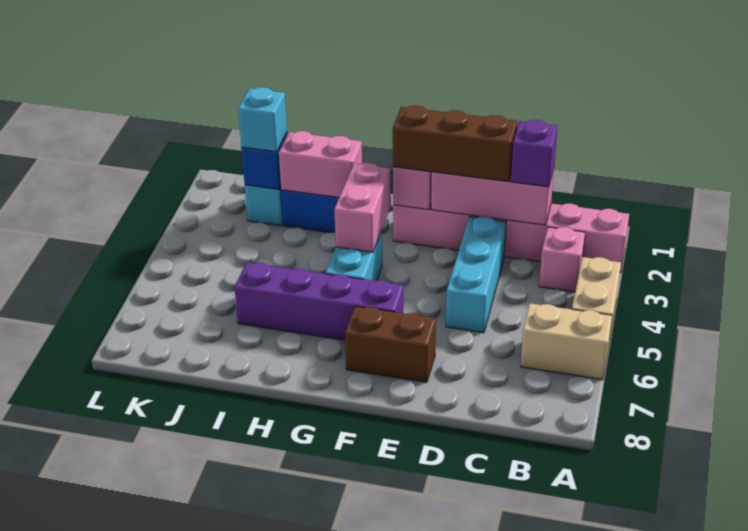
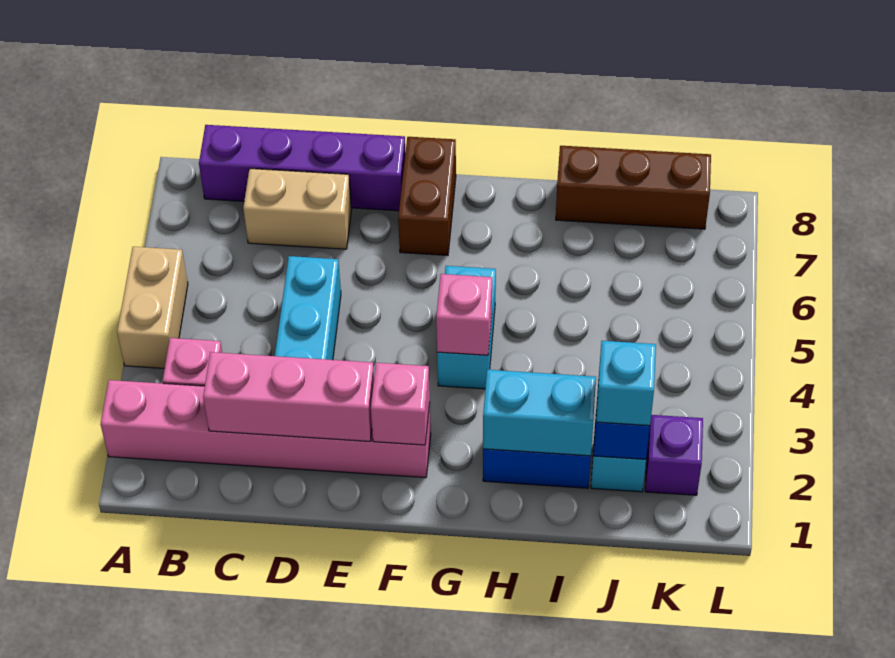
tan brick A6:B6 level 1 -> tan brick C7:D7 level 1
purple brick C2 level 3 -> purple brick K2 level 1
brown brick D2:F2 level 3 -> brown brick I8:K8 level 1
brown brick E7:F7 level 1 -> brown brick F7:F8 level 1
purple brick F6:I6 level 1 -> purple brick B8:E8 level 1
pink brick G3:G4 level 2 -> pink brick G4 level 2
pink brick H2:I2 level 2 -> cyan brick H2:I2 level 2

